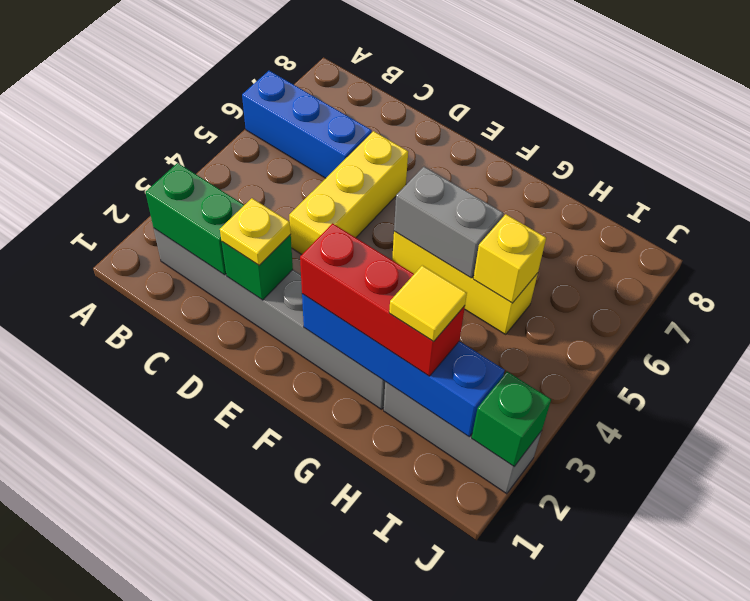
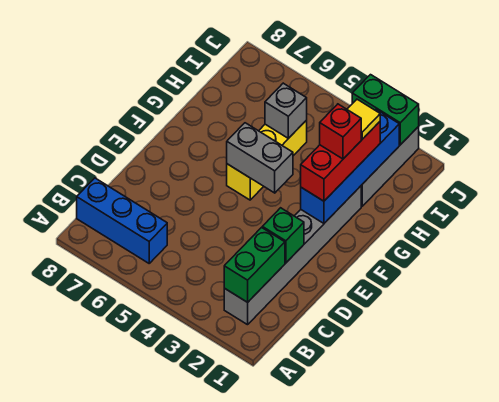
blue brick A6:C6 level 1 -> blue brick B6:B8 level 1
yellow plate D2 level 3 -> none
yellow brick D4:D6 level 1 -> none
grey brick F5:G5 level 2 -> grey brick F4:F5 level 2
none -> red brick G2 level 4
yellow brick H5 level 2 -> grey brick H5 level 2
green brick J2 level 2 -> green brick J2:J3 level 2

